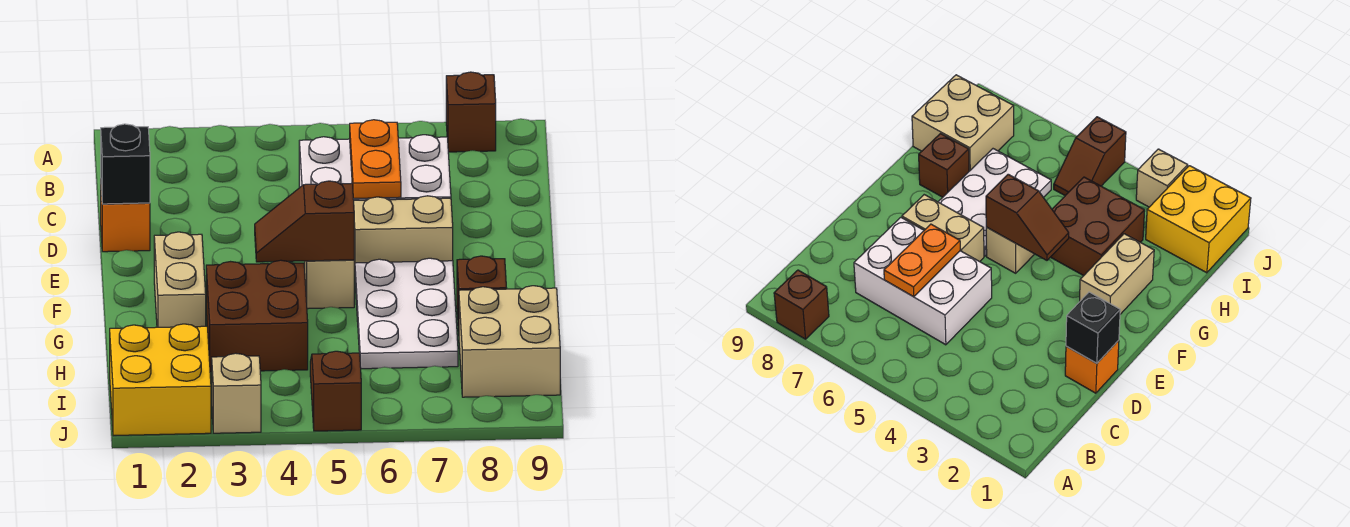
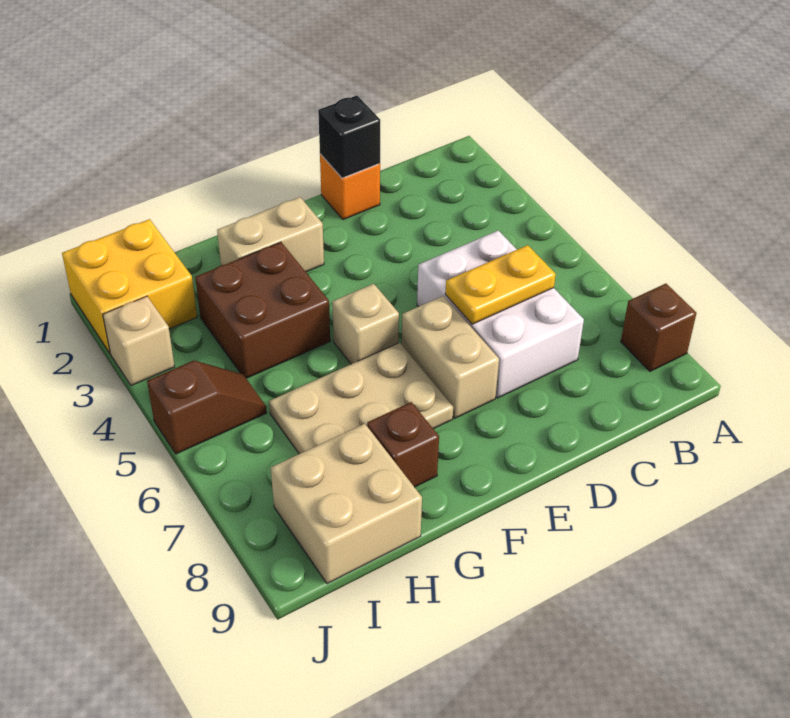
orange plate C6:D6 level 2 -> yellow plate C6:D6 level 2
brown slope F4:F5 level 2 top 5 -> none
white plate F6:H7 level 1 -> tan plate F6:H7 level 1

